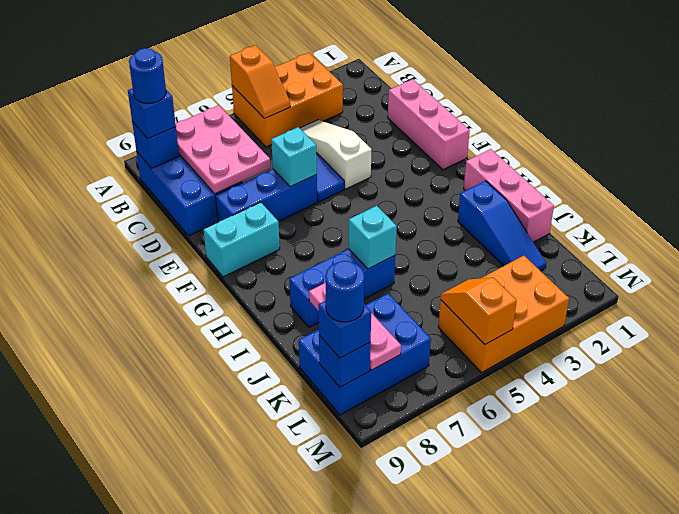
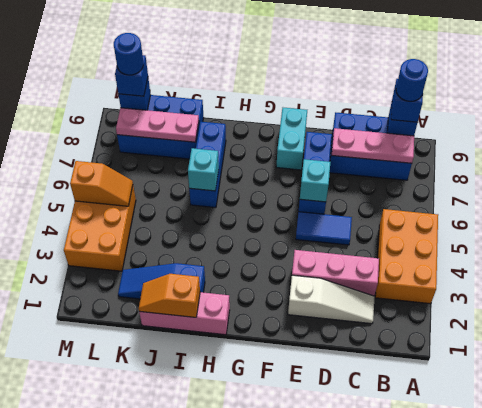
orange slope A5:B5 level 2 top A -> orange slope I1:J1 level 2 top I
pink plate B7:D8 level 2 -> pink plate B8:D8 level 2
white slope C4:E4 level 1 top E -> white slope C2:E2 level 1 top E
pink brick D1:F1 level 1 -> pink brick C3:E3 level 1
blue brick K7:L9 level 1 -> blue brick J8:L9 level 1

